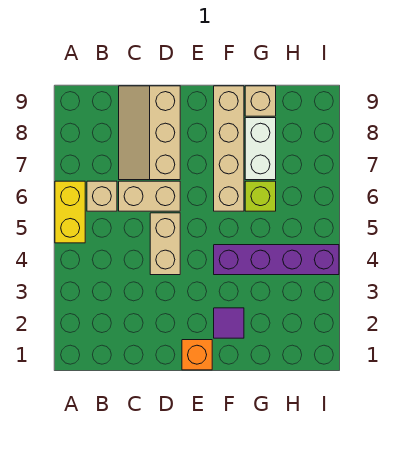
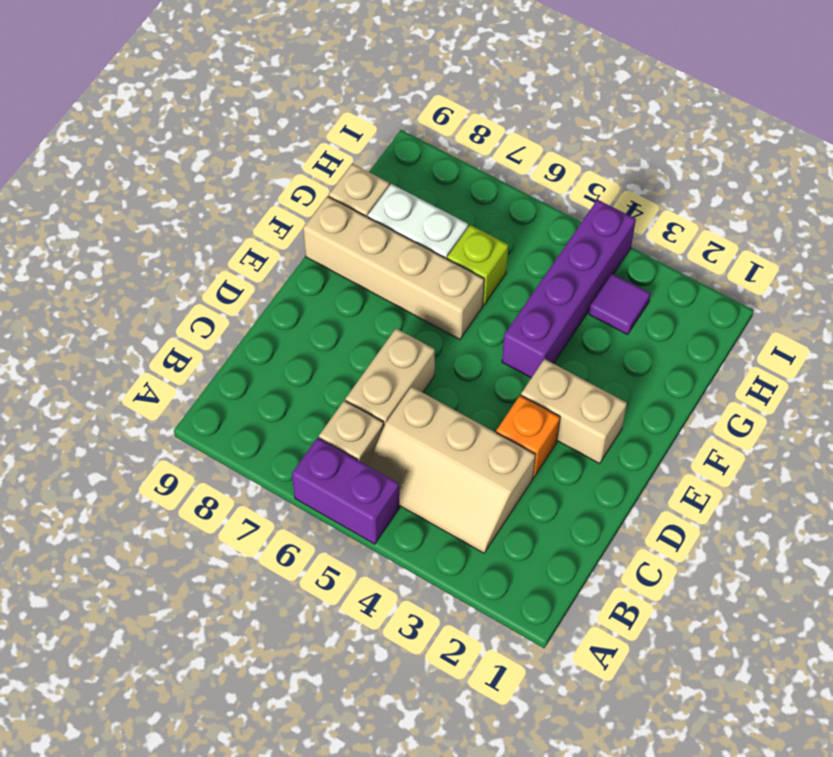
yellow brick A5:A6 level 1 -> purple brick A5:A6 level 1
tan slope C7:D9 level 1 top D -> tan slope B3:C5 level 1 top C
tan brick D4:D5 level 1 -> tan brick E2:E3 level 1
orange brick E1 level 1 -> orange brick D3 level 1
purple tile F2 level 1 -> purple tile H3 level 1

